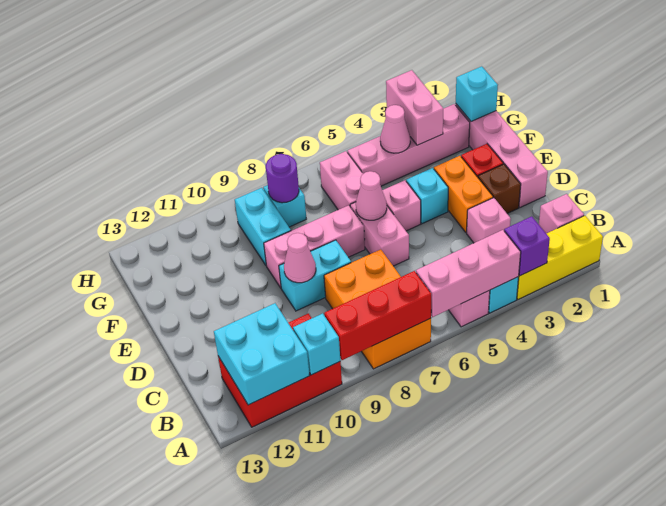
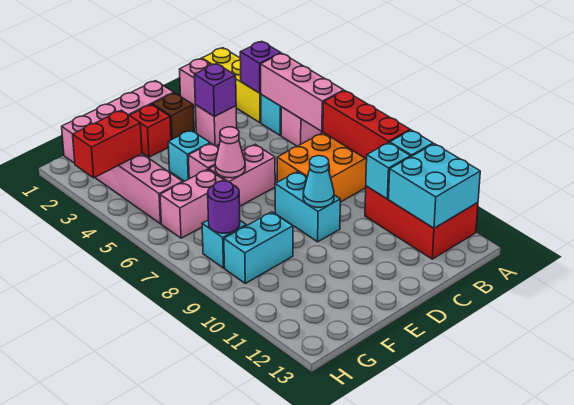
none -> purple brick C3 level 2
orange brick D3:E3 level 1 -> none
pink cone D9 level 2 -> cyan cone D9 level 2
pink brick E7:E9 level 1 -> none
cyan brick G1 level 2 -> cyan brick B10 level 2
pink brick G3:H3 level 2 -> red brick G3:H3 level 2
pink cone G4 level 2 -> none

